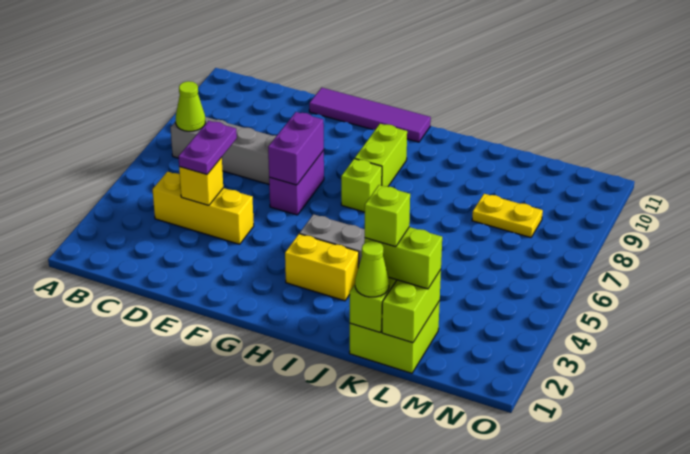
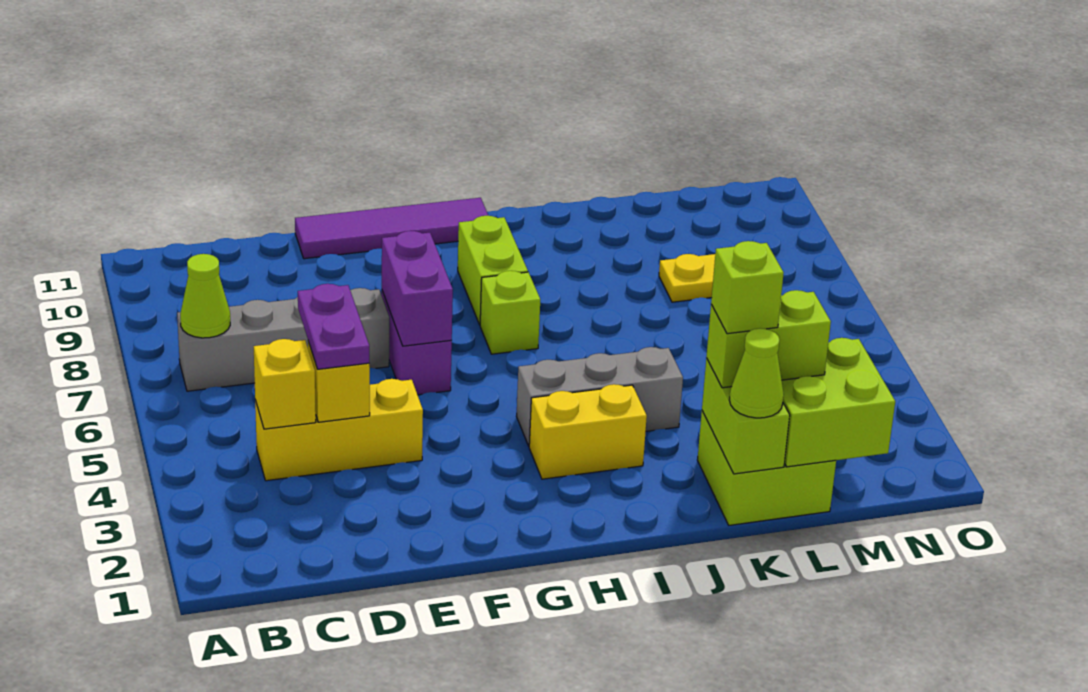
none -> yellow brick C4 level 2
lime brick L1:L2 level 2 -> lime brick L1:M2 level 2

